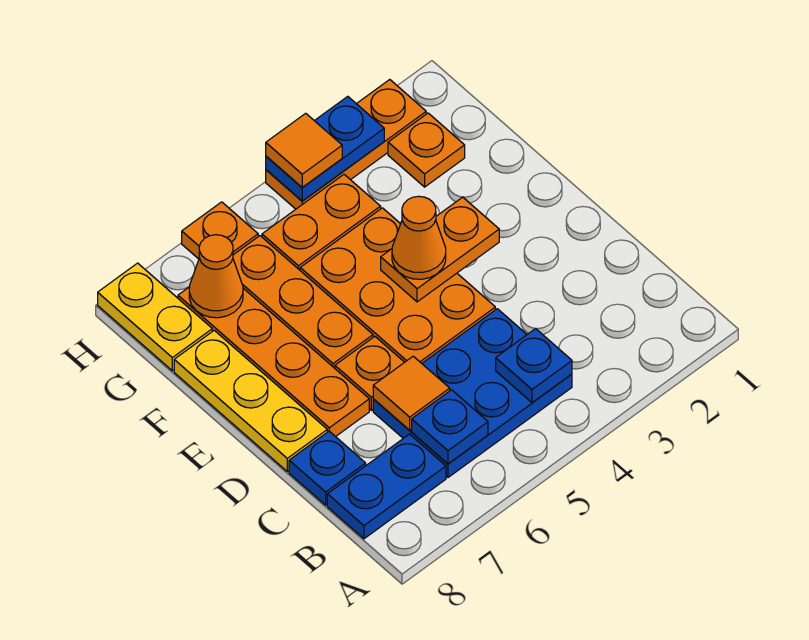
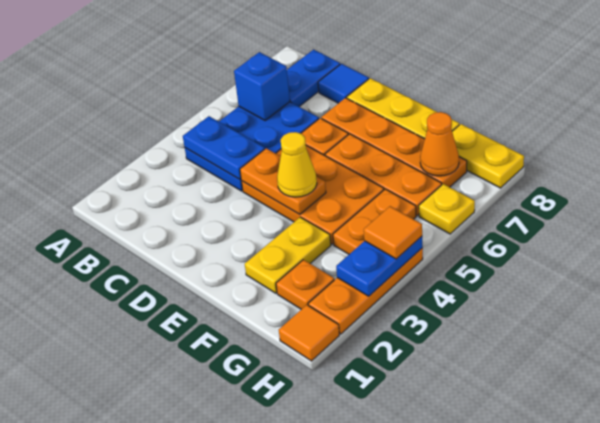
blue plate B4 level 2 -> blue plate B4:C4 level 2
blue plate B6 level 2 -> blue brick B6 level 2
orange tile C6 level 2 -> orange tile H1 level 1
blue plate C8 level 1 -> blue tile C8 level 1
orange plate E3:E4 level 2 -> orange plate D4:E4 level 2
orange cone E4 level 3 -> yellow cone E4 level 3
none -> yellow plate F2:F3 level 1
orange plate H6 level 1 -> yellow plate H6 level 1

